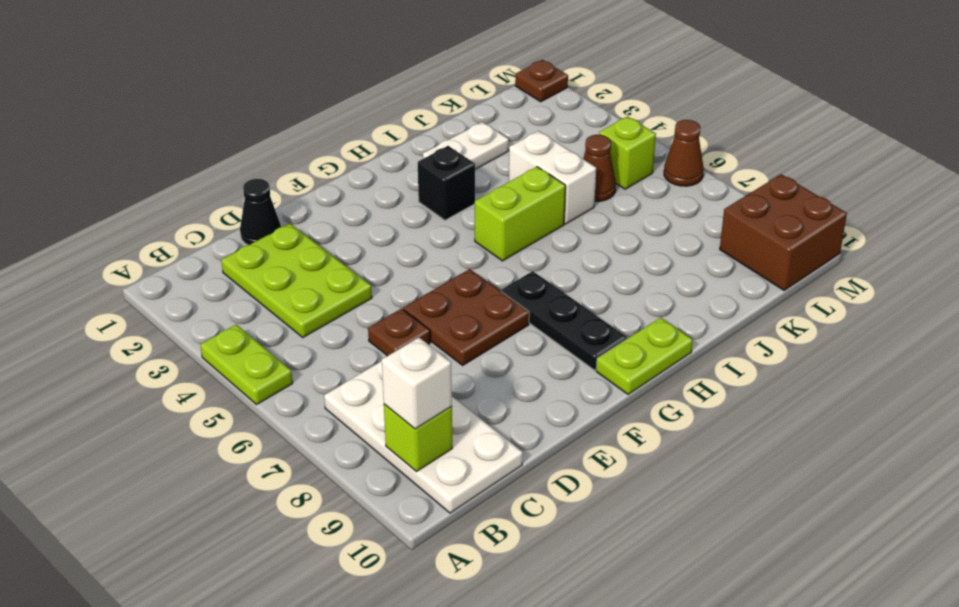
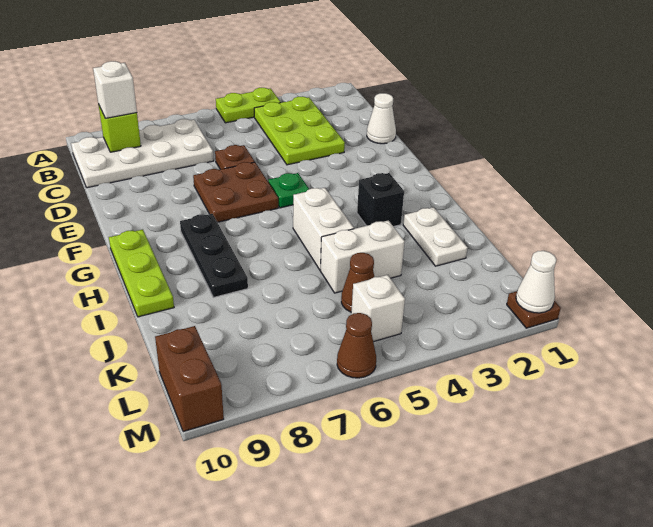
lime plate C2:D4 level 1 -> lime plate B3:D4 level 1
black cone D1 level 1 -> white cone D1 level 1
none -> green plate F5 level 1
black plate G7:G9 level 1 -> black plate G8:I8 level 1
lime plate G10:H10 level 1 -> lime plate G10:I10 level 1
lime brick H5:I5 level 1 -> white brick H5:I5 level 1
lime brick L5 level 1 -> white brick L5 level 1
brown brick L9:M10 level 1 -> brown brick L10:M10 level 1
none -> white cone M1 level 2

